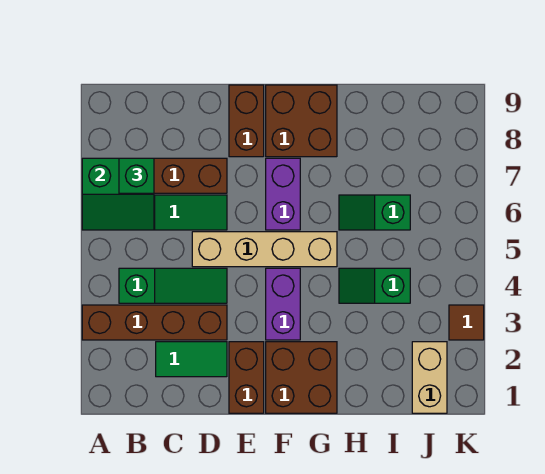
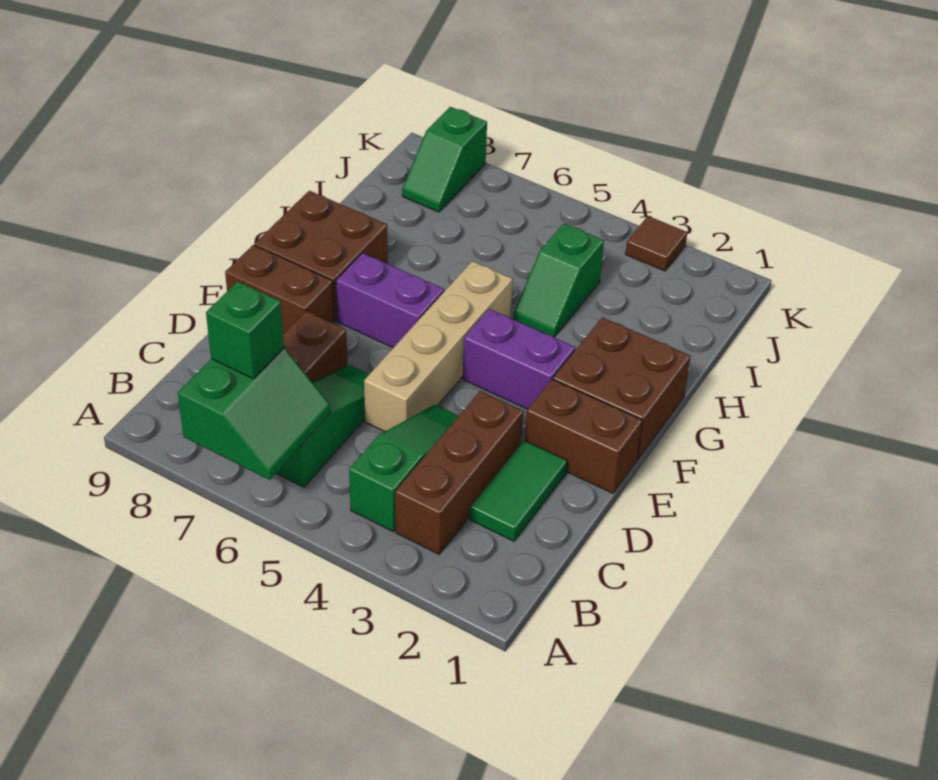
brown brick A3:D3 level 1 -> brown brick B3:D3 level 1
green slope H6:I6 level 1 top I -> green slope J8:K8 level 1 top K
tan brick J1:J2 level 1 -> none

